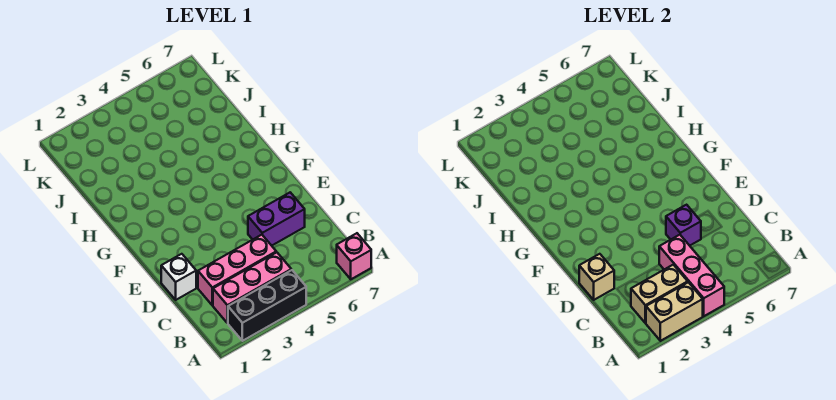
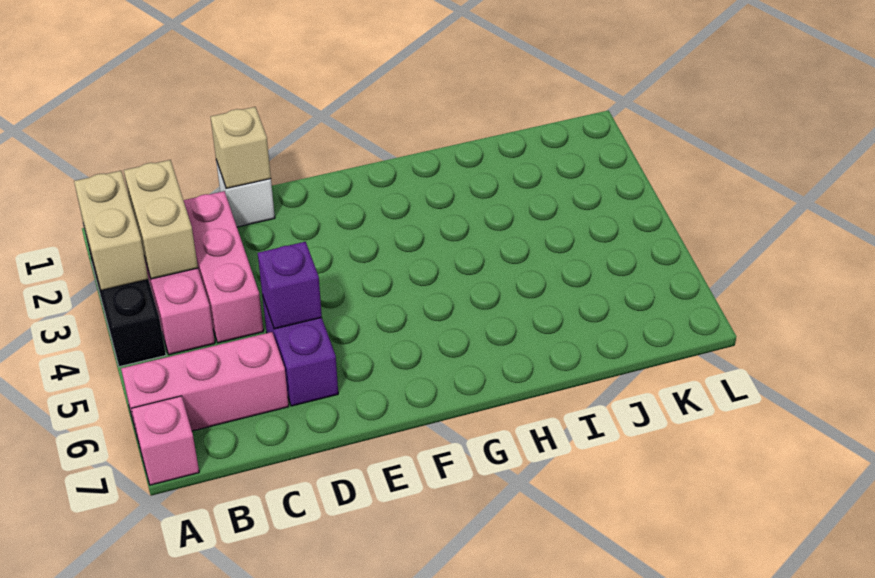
pink brick A4:C4 level 2 -> pink brick A6:C6 level 1

